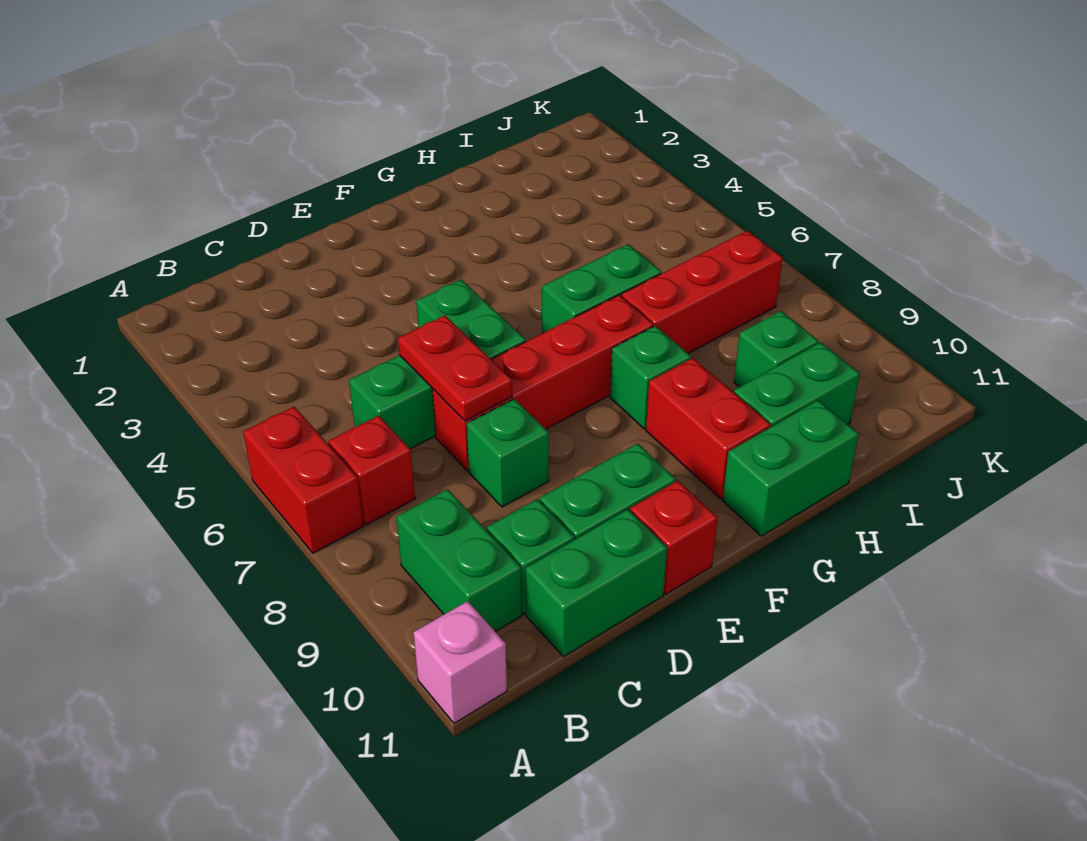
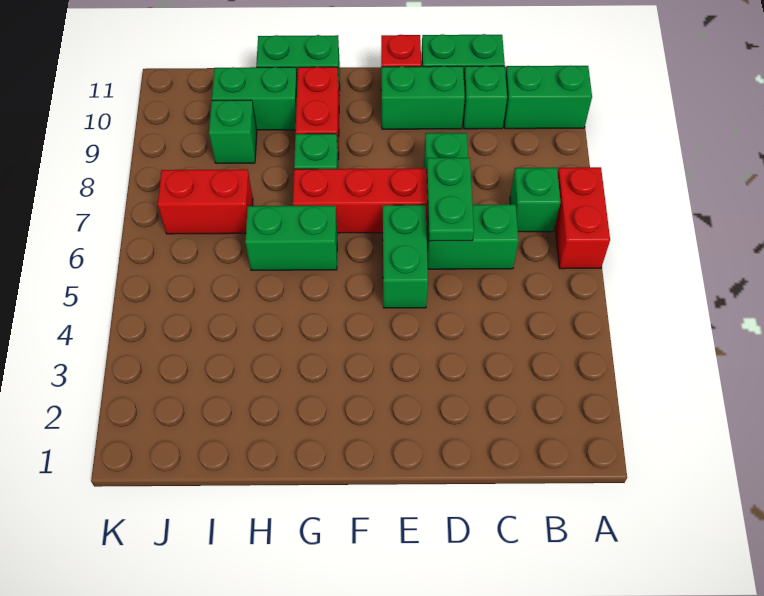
pink brick A11 level 1 -> none
red brick B7 level 1 -> green brick B7 level 1
green brick B9:B10 level 1 -> green brick A10:B10 level 1
red plate D6:D7 level 2 -> green plate D6:D7 level 2
red brick H7:J7 level 1 -> red brick I7:J7 level 1

